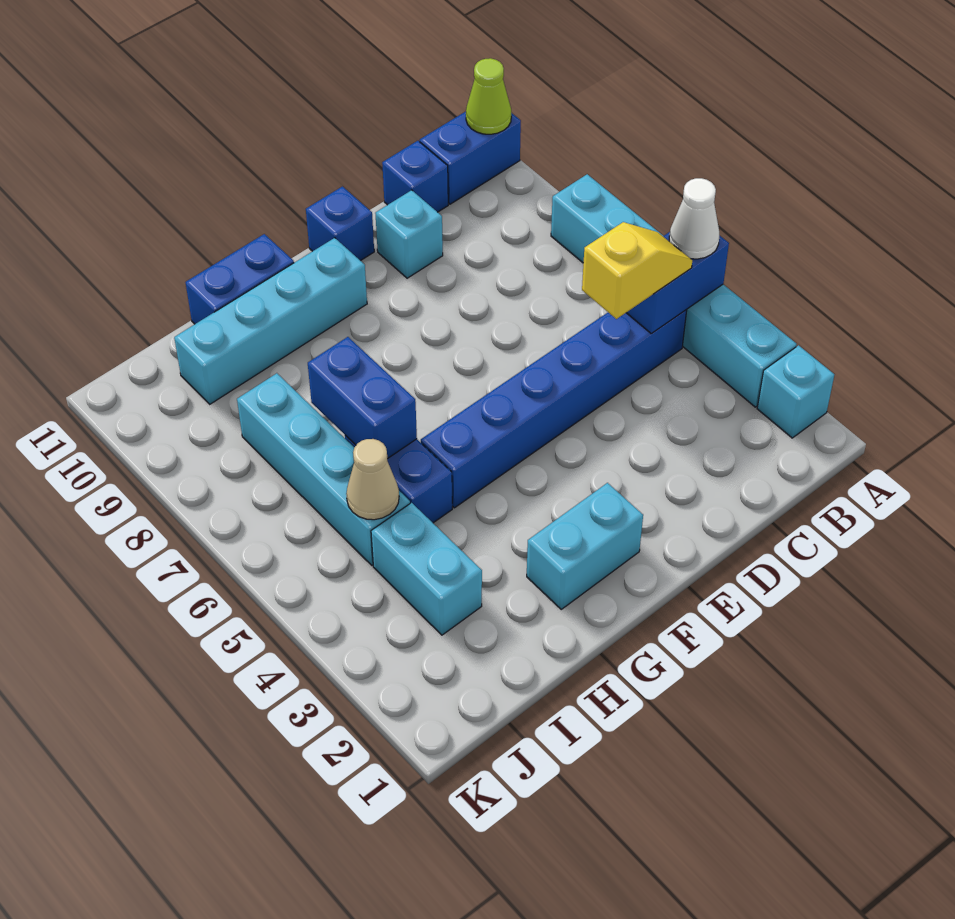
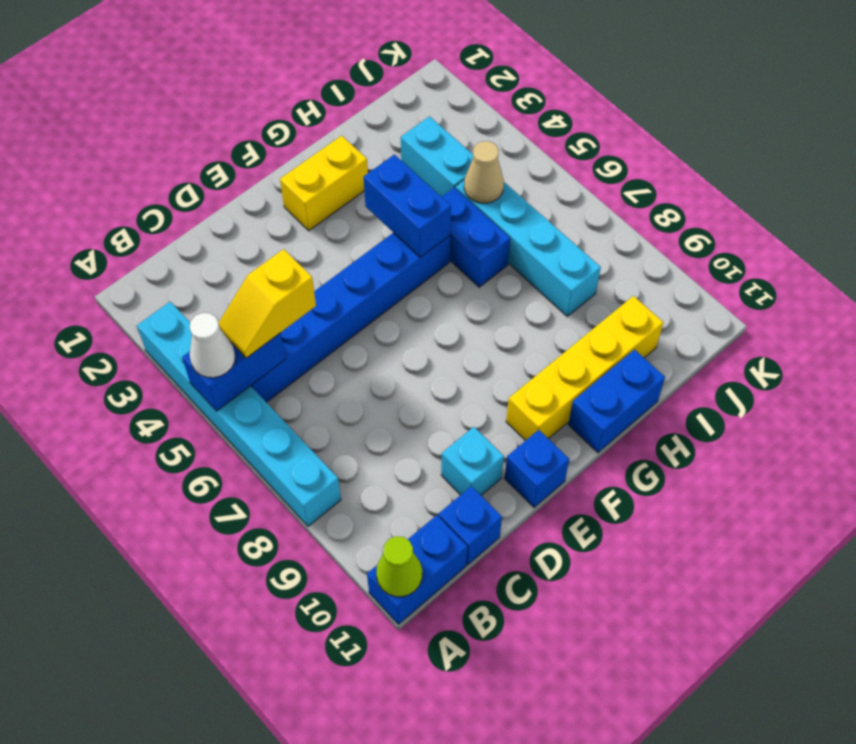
cyan brick A2 level 1 -> none
cyan brick F2:G2 level 1 -> yellow brick F2:G2 level 1
cyan brick F10:I10 level 1 -> yellow brick F10:I10 level 1
blue brick H6:H7 level 2 -> blue brick G4:G5 level 2

